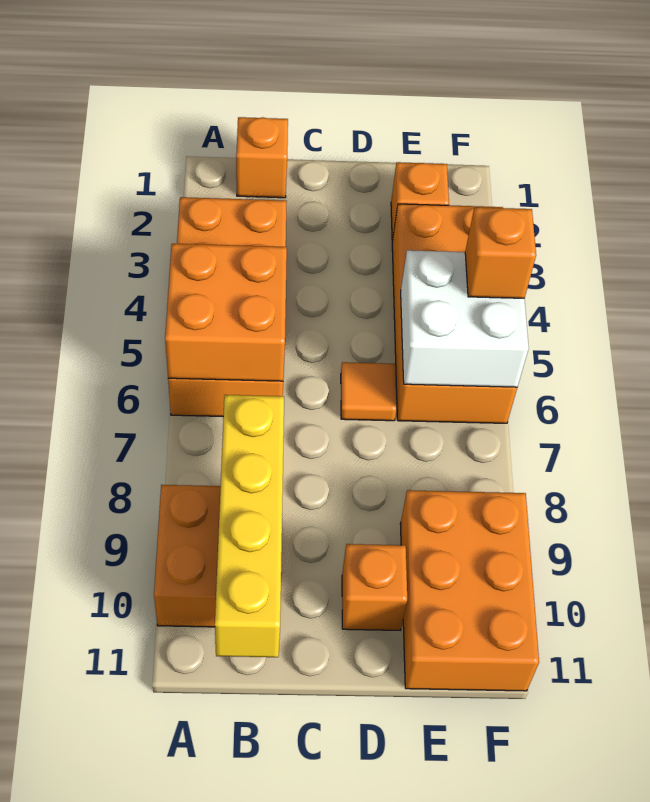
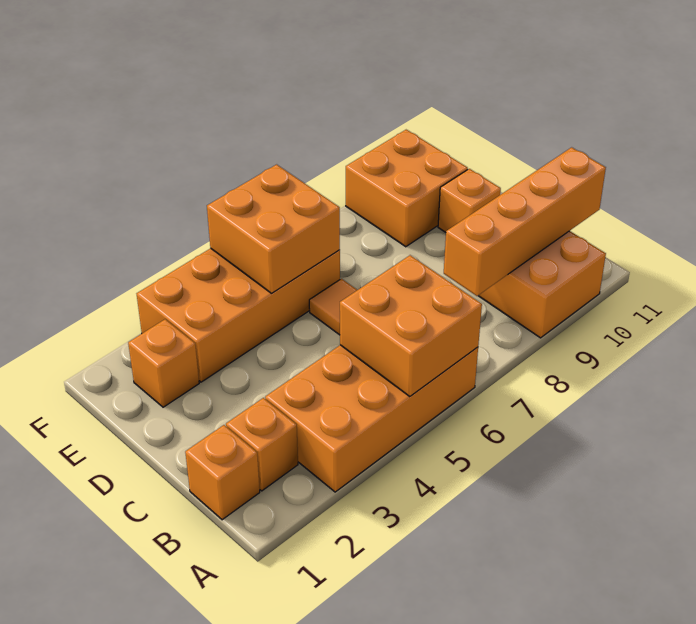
yellow brick B8:B11 level 2 -> orange brick B8:B11 level 2
white brick E5:F6 level 2 -> orange brick E5:F6 level 2
orange brick E9:F11 level 1 -> orange brick E9:F10 level 1
orange brick F5 level 3 -> orange brick B2 level 1

